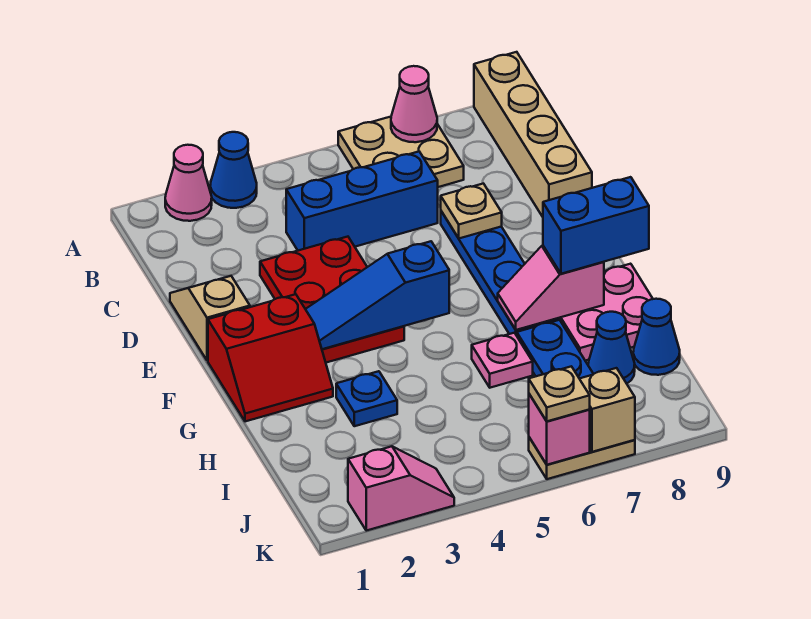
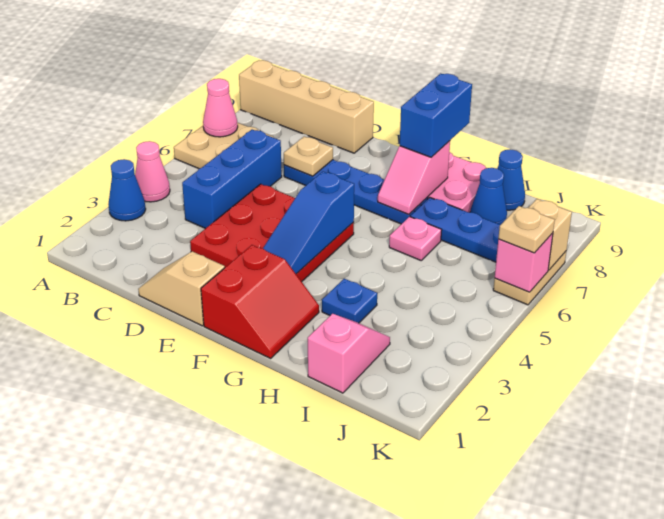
pink cone A2 level 1 -> pink cone A4 level 1
red plate D3:F4 level 1 -> red plate D3:F5 level 1
pink slope K2:K3 level 1 top 2 -> pink slope I1:I2 level 1 top 1

